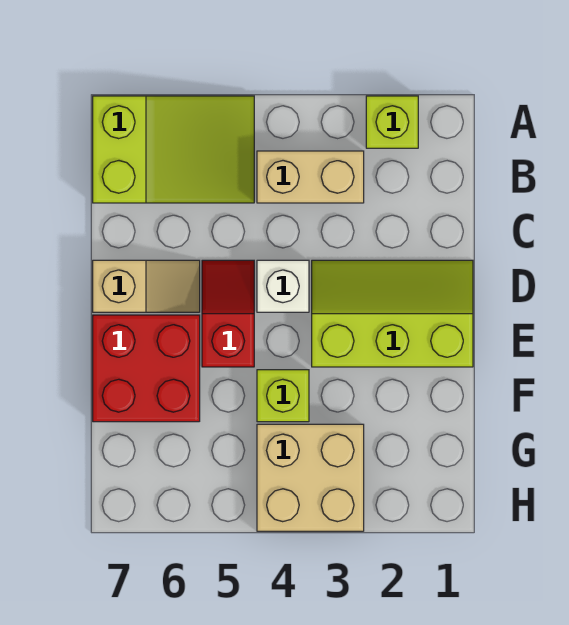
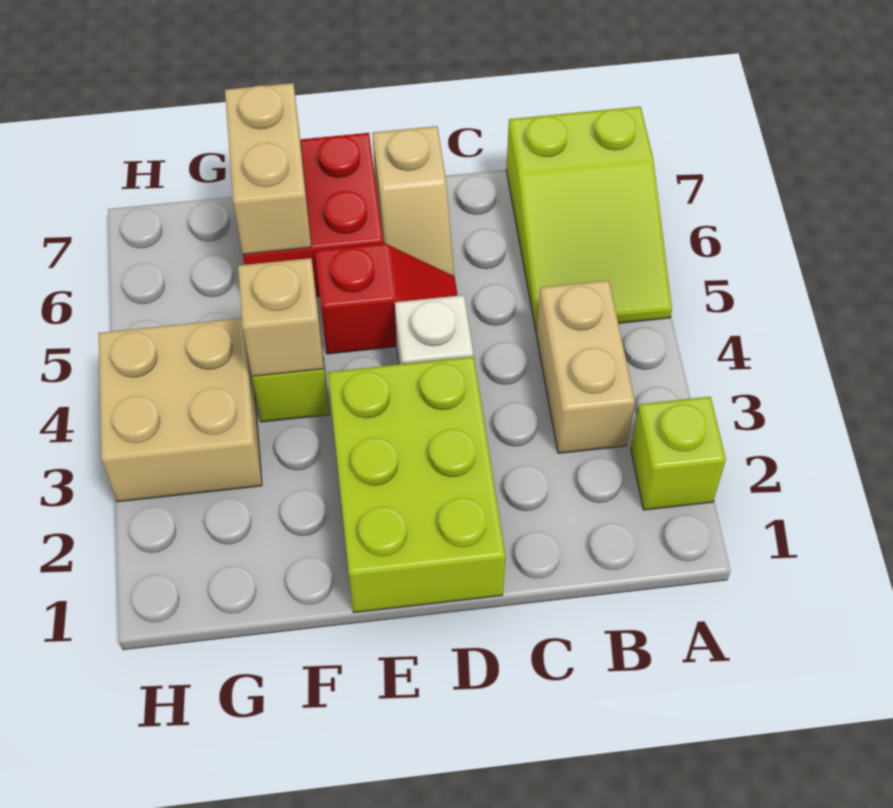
lime slope D1:E3 level 1 top E -> lime brick D1:E3 level 1
none -> tan brick F4 level 2
none -> tan brick F6:F7 level 2

